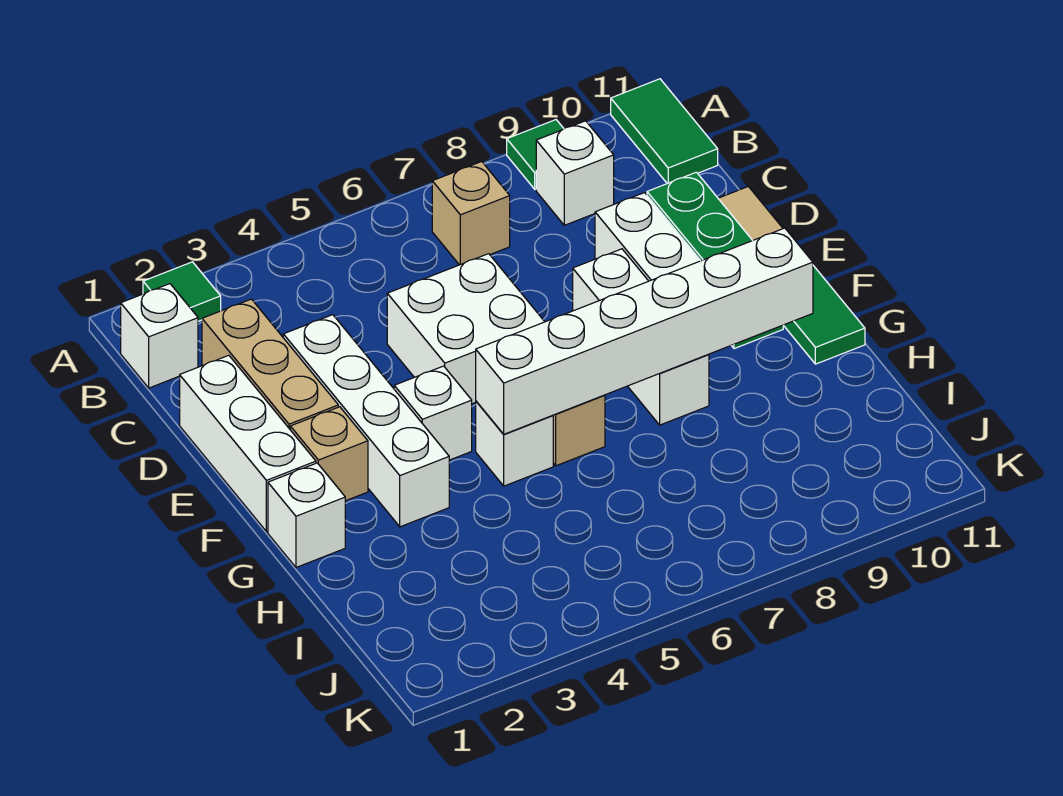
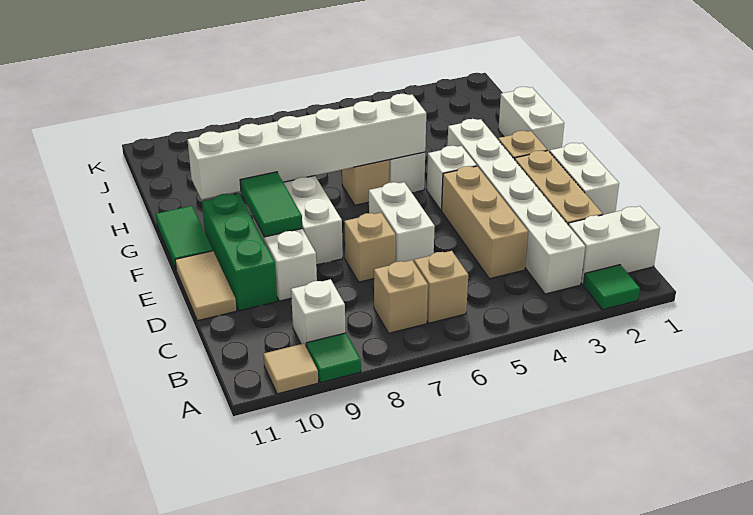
none -> tan tile A10 level 1
green tile A11:B11 level 1 -> green tile E9:F9 level 2
white brick B1 level 1 -> white brick B1:B2 level 1
none -> tan brick B6 level 1
none -> tan brick C4:E4 level 1
white brick D1:F1 level 1 -> white brick D1:E1 level 1
white brick D3:G3 level 1 -> white brick B3:G3 level 1
white brick D5:E6 level 1 -> white brick D6:E6 level 1
none -> tan brick D7 level 1
white brick G1 level 1 -> white brick G1:H1 level 1

